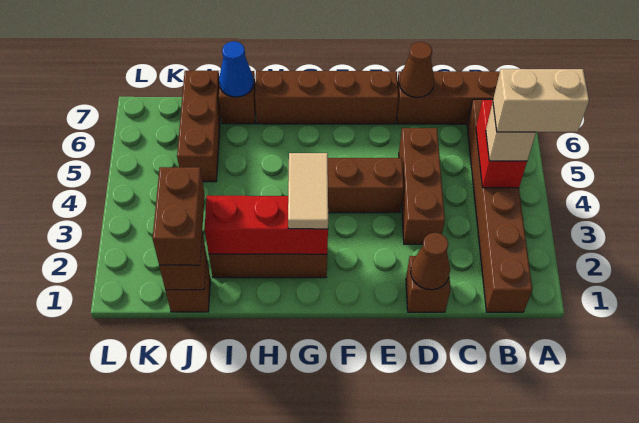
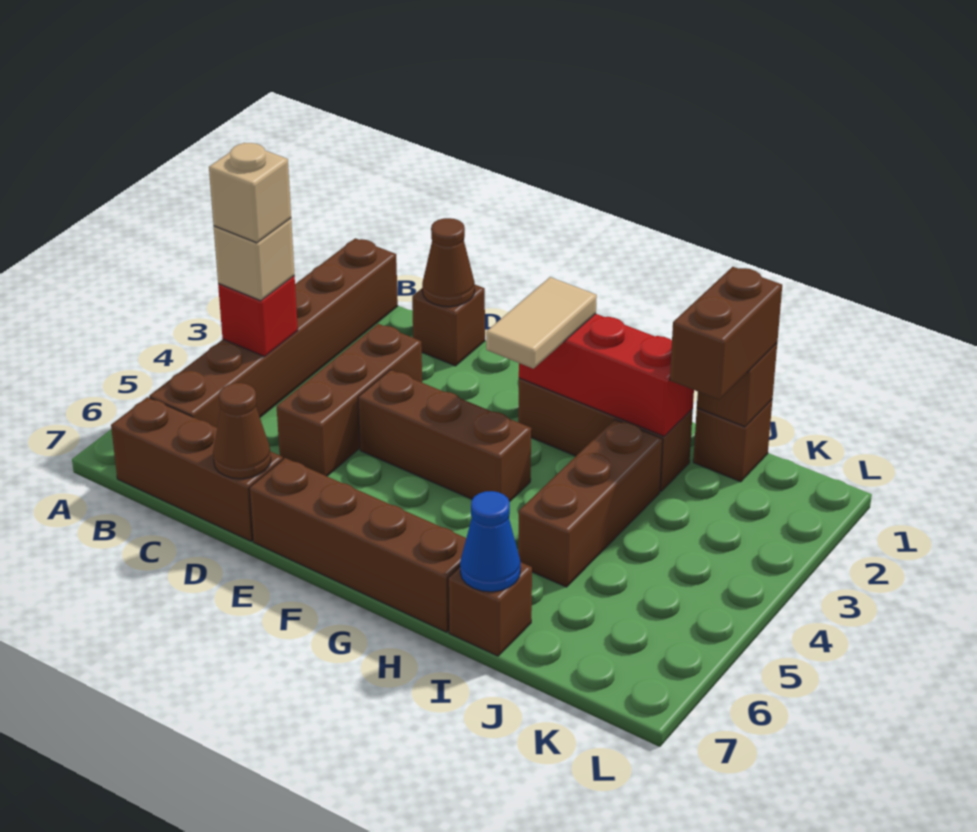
tan brick A4:B4 level 4 -> tan brick B4 level 4
red brick B4:B5 level 2 -> red brick B4 level 2
brown brick J5:J7 level 1 -> brown brick I3:I5 level 1

